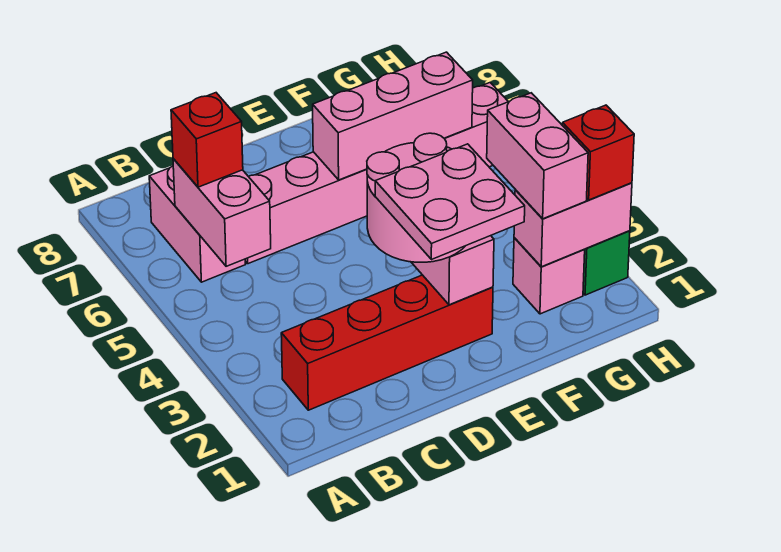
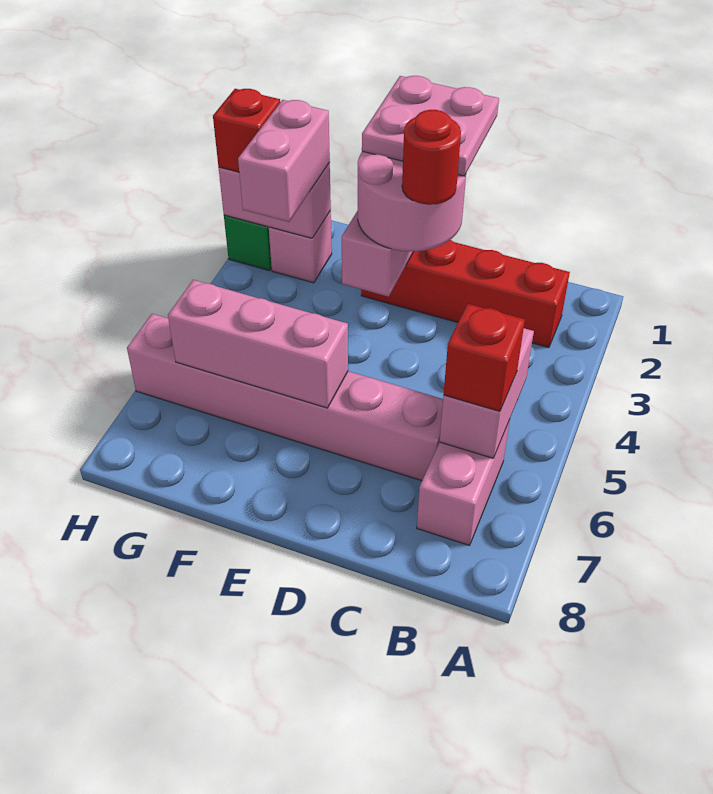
none -> red round brick D3 level 4

